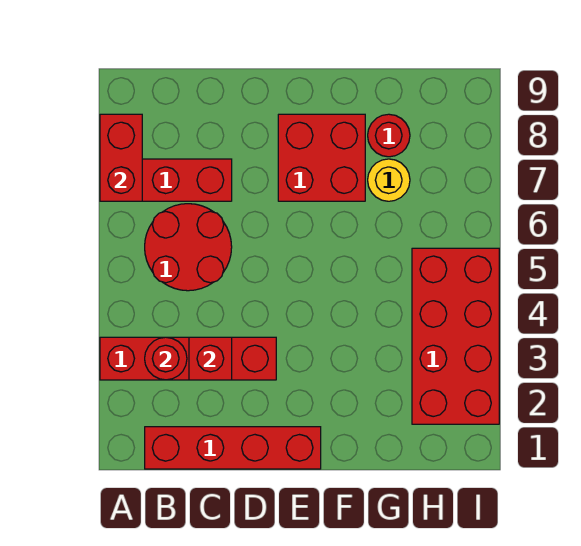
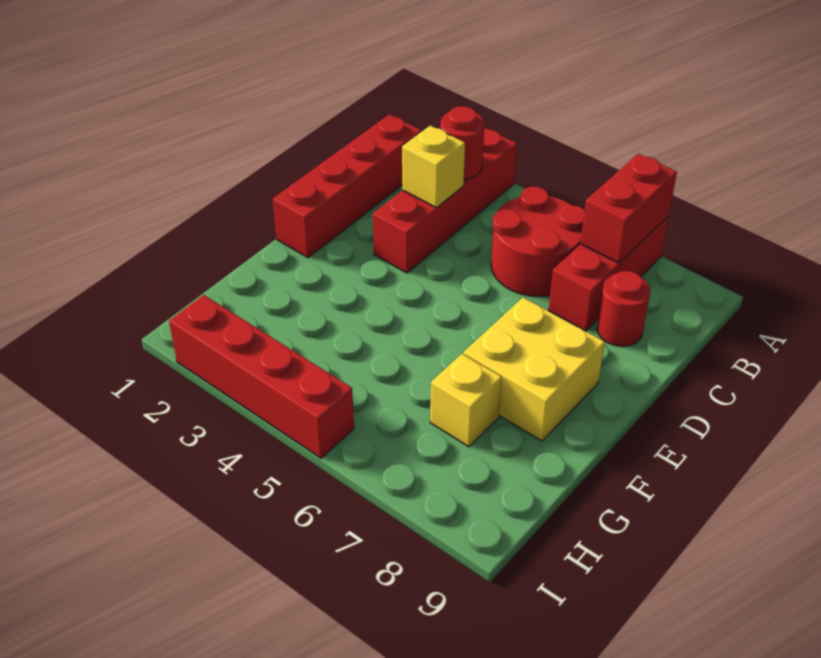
red brick A7:A8 level 2 -> red brick A7:B7 level 2
red brick C3 level 2 -> yellow brick C3 level 2
red brick E7:F8 level 1 -> yellow brick E7:F8 level 1
yellow round brick G7 level 1 -> yellow brick G7 level 1
red round brick G8 level 1 -> red round brick C8 level 1
red brick H2:I5 level 1 -> red brick I2:I5 level 1

